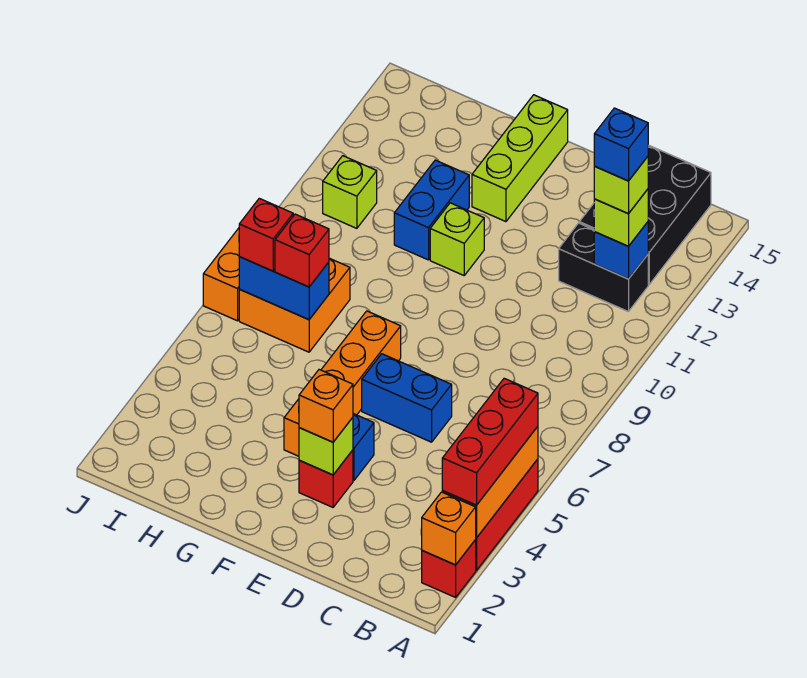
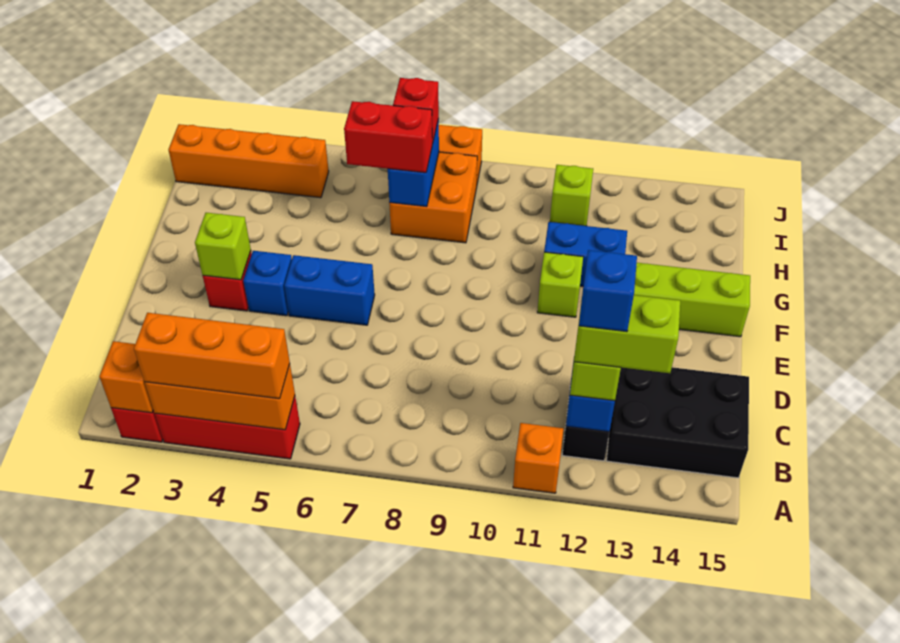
red brick A3:A5 level 3 -> orange brick A3:A5 level 3
lime brick B12 level 4 -> lime brick B12:B13 level 4
blue brick D6:E6 level 1 -> blue brick E5:E6 level 1
orange brick E3 level 3 -> orange brick A11 level 1
orange brick F4:F7 level 1 -> orange brick I1:I4 level 1
red brick H7 level 3 -> red brick H6:H7 level 3

